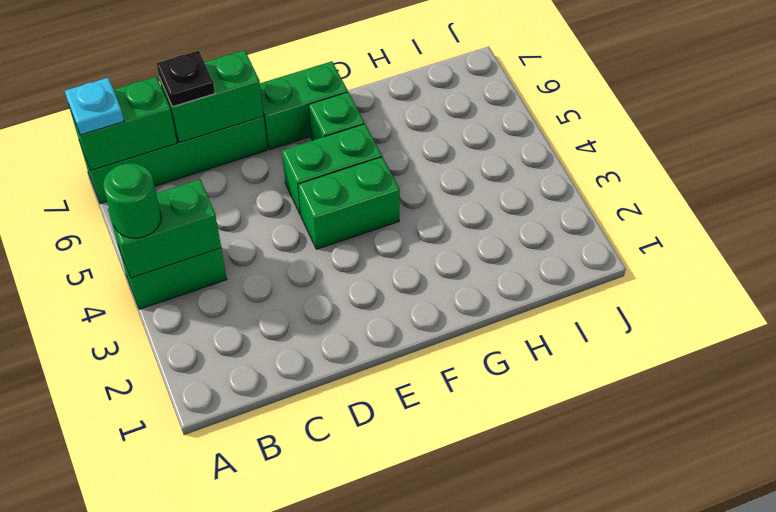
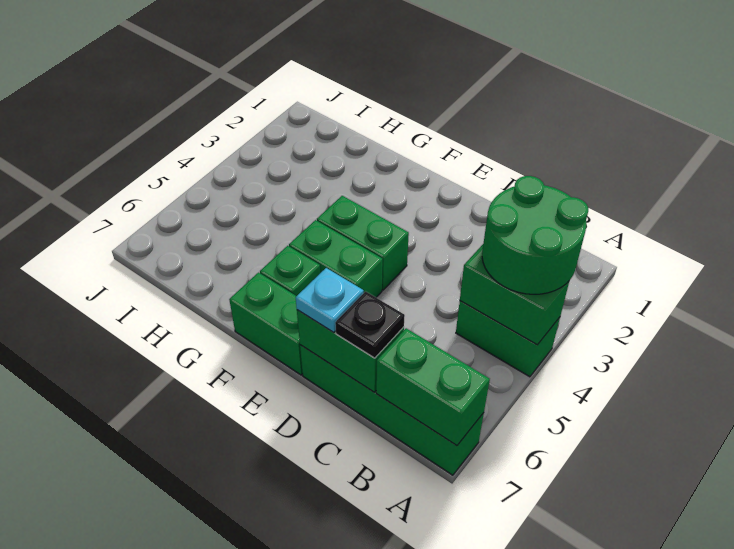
green round brick A4 level 3 -> green round brick A3:B4 level 3
cyan plate A7 level 3 -> cyan plate D7 level 3

